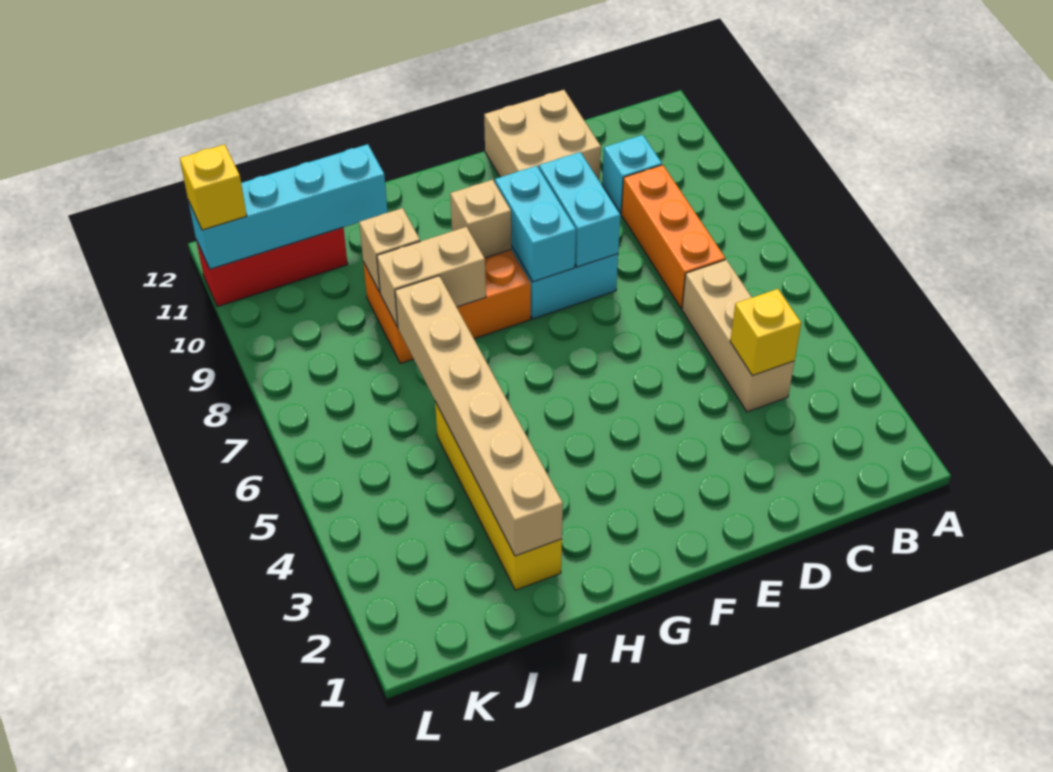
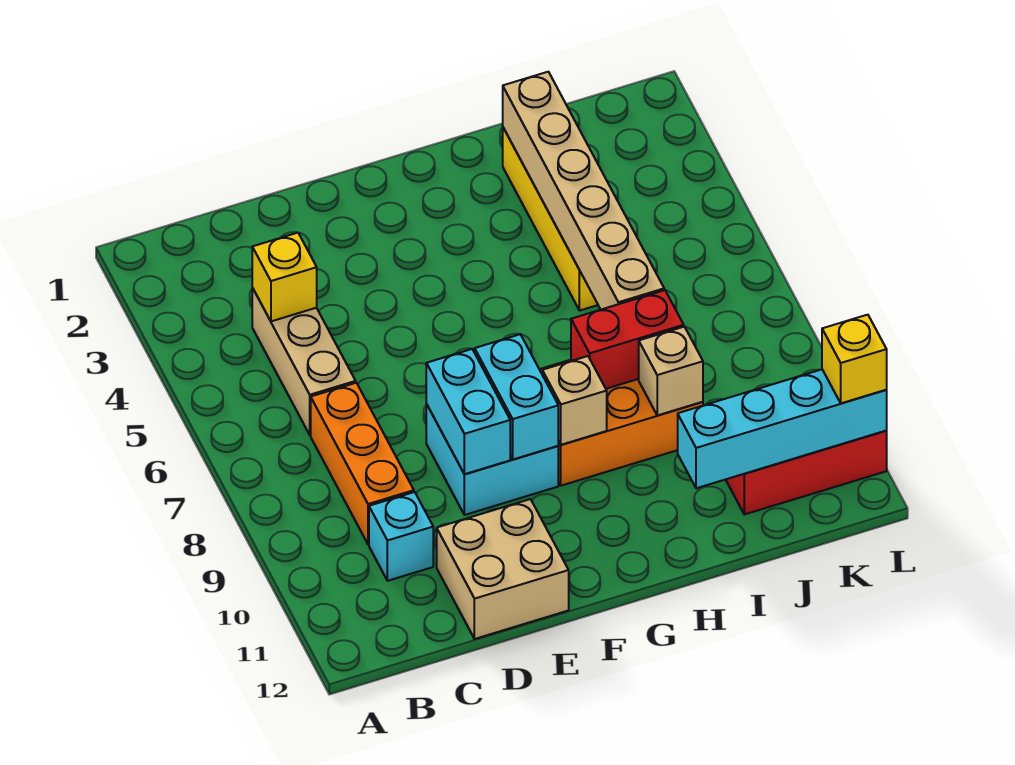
tan brick H8:I8 level 2 -> red brick H8:I8 level 2

